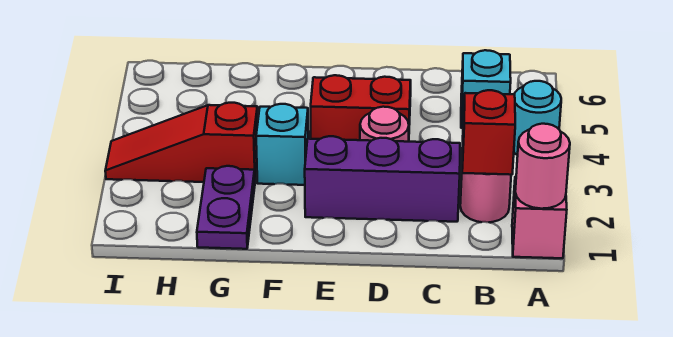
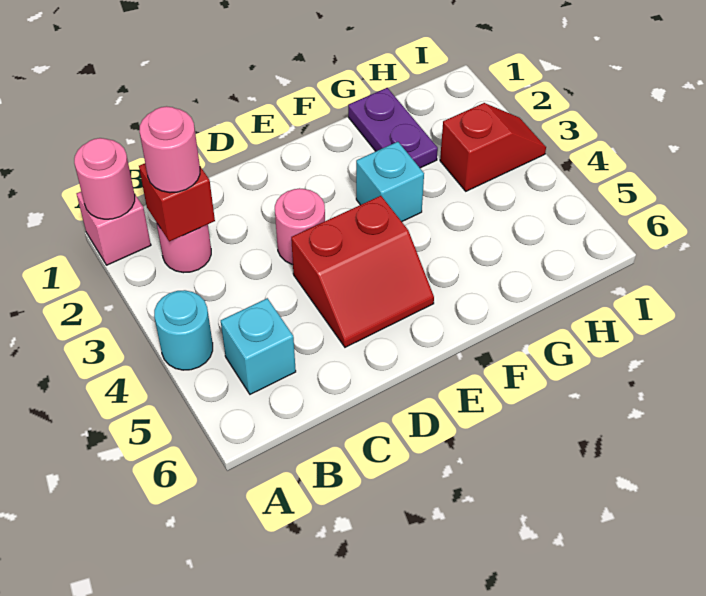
none -> pink round brick B2 level 3
purple brick C2:E2 level 1 -> none
red slope G3:I3 level 1 top G -> red slope H3:I3 level 1 top H

